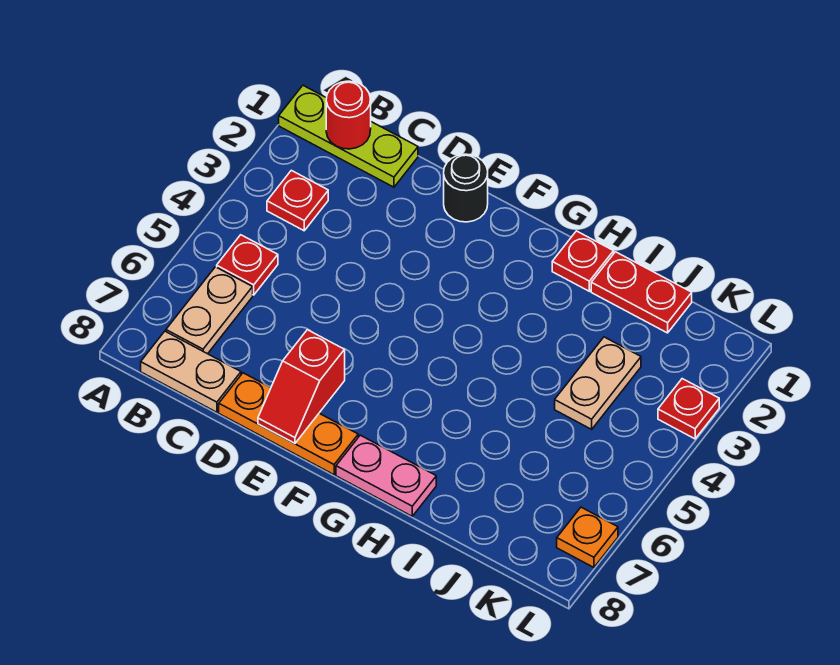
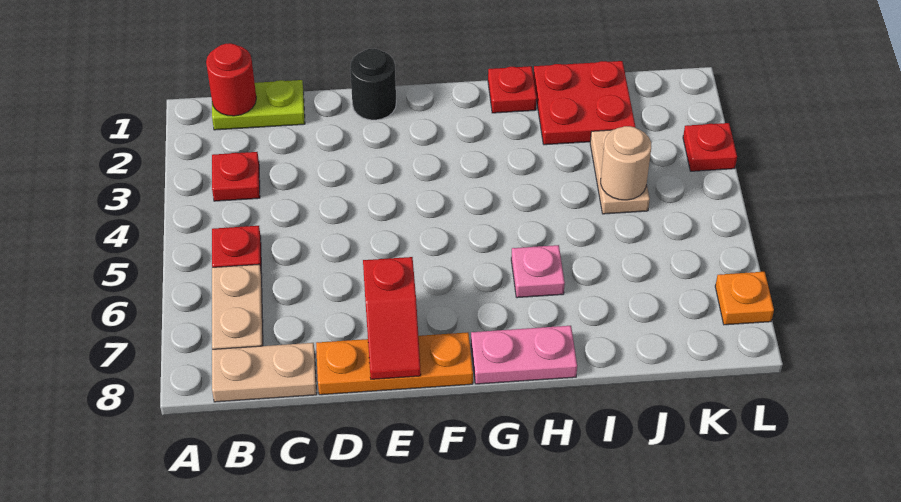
lime plate A1:C1 level 1 -> lime plate B1:C1 level 1
none -> pink plate H6 level 1
red plate I1:J1 level 1 -> red plate I1:J2 level 1
none -> tan round brick J4 level 2

